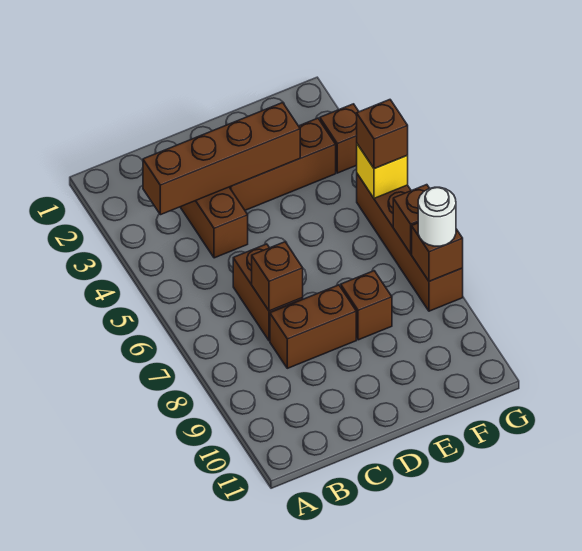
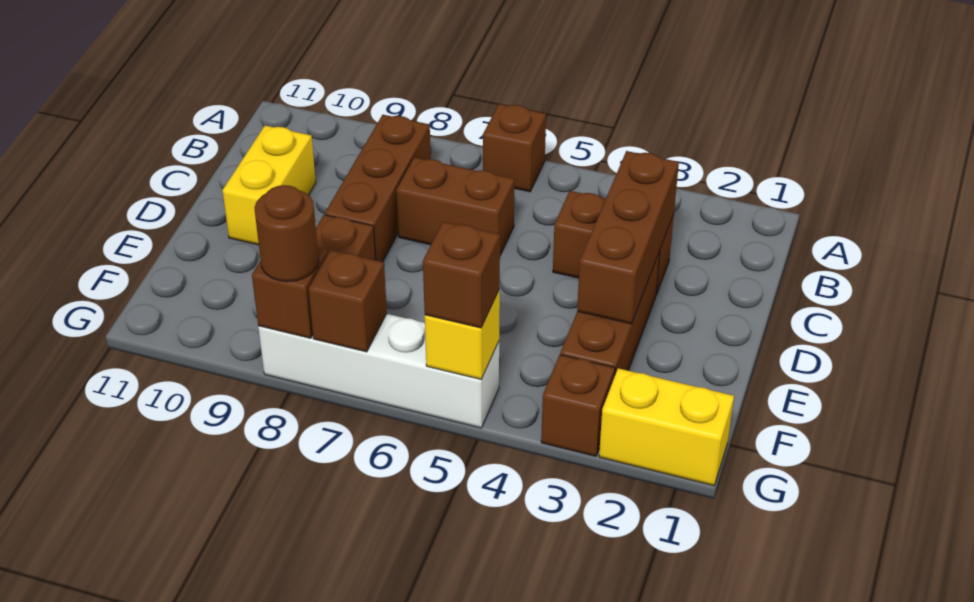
brown brick B3:E3 level 2 -> brown brick C3:E3 level 2
brown brick C7 level 2 -> brown brick A6 level 1
brown brick C8:D8 level 1 -> brown brick B8:D8 level 1
none -> yellow brick C10:D10 level 1
none -> yellow brick G1:G2 level 1
brown brick G5:G8 level 1 -> white brick G5:G8 level 1
white round brick G8 level 3 -> brown round brick G8 level 3

